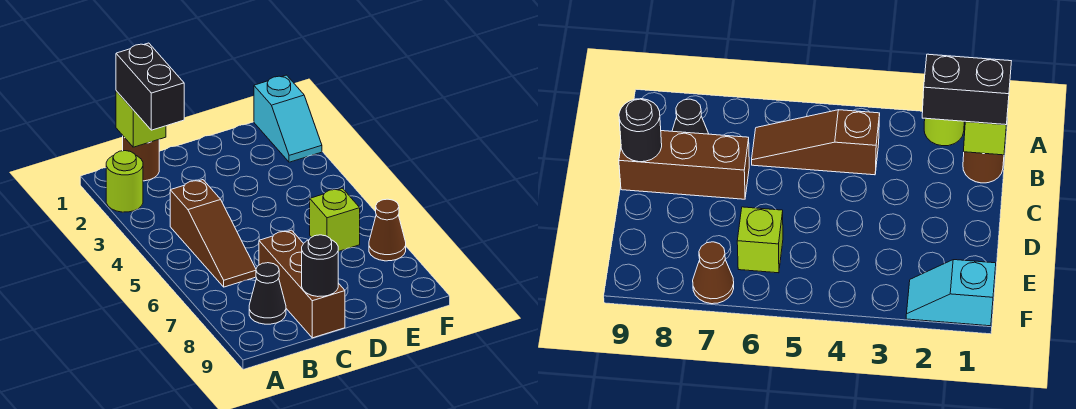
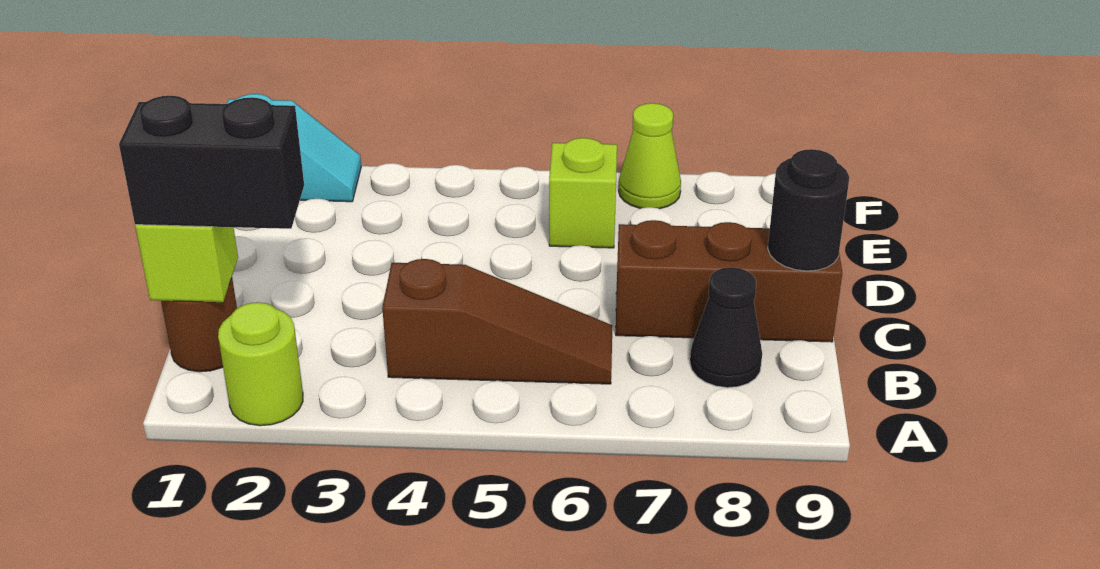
brown cone F7 level 1 -> lime cone F7 level 1

